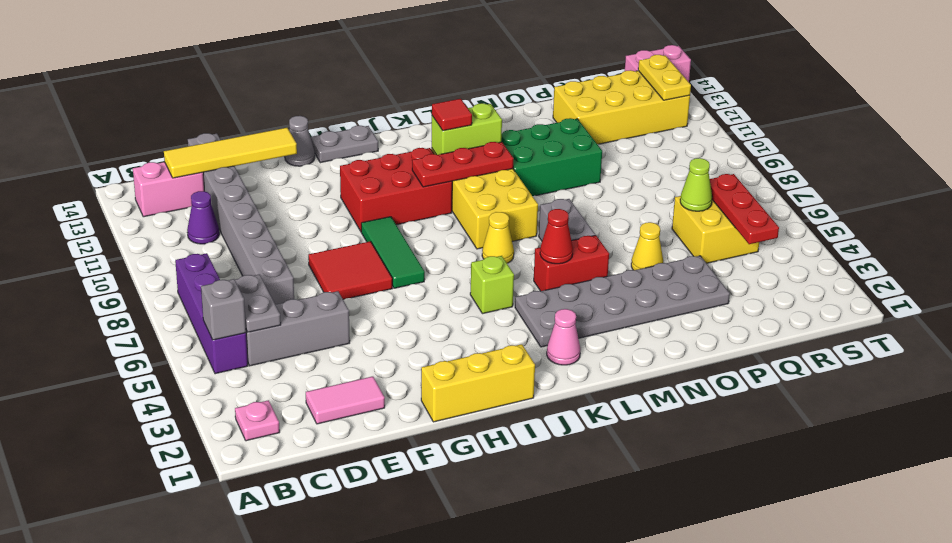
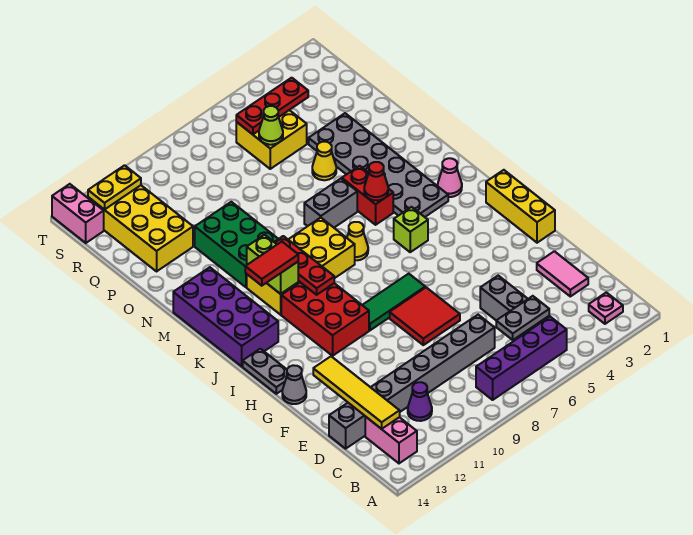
grey brick B5 level 2 -> none
none -> purple brick J13:M14 level 1
red tile K11 level 3 -> red tile K11:K12 level 3

